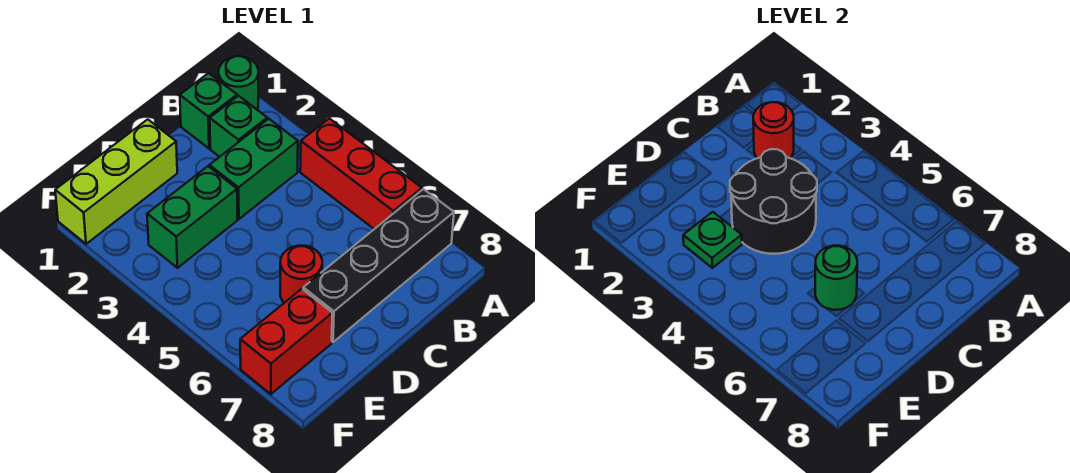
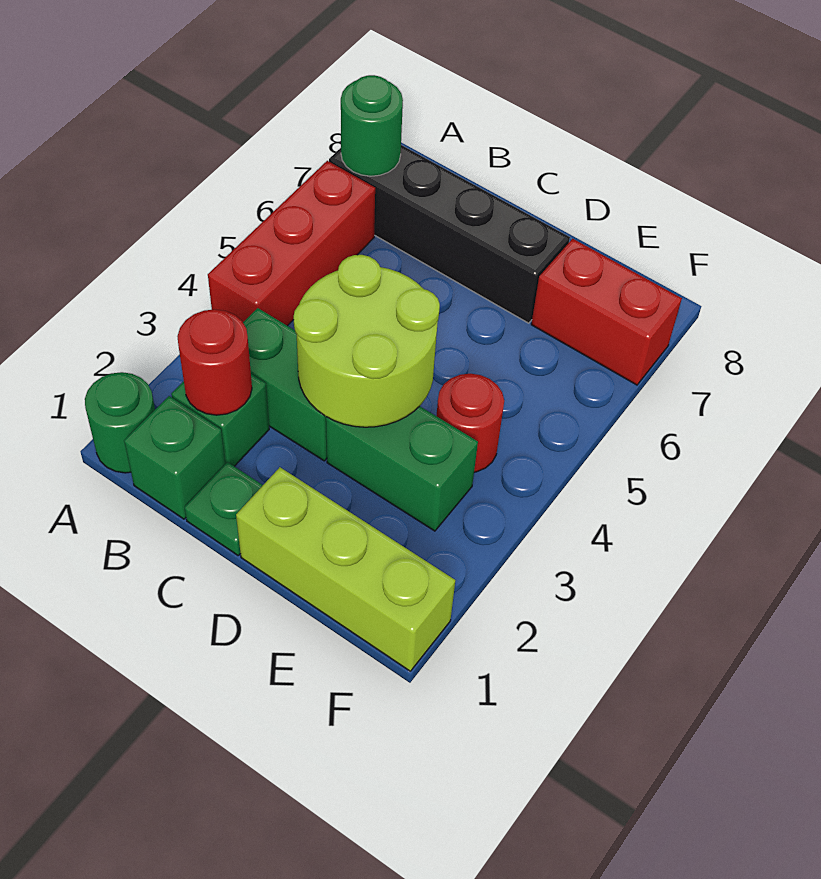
black round brick C3:D4 level 2 -> lime round brick C3:D4 level 2
red round brick D6 level 1 -> red round brick E4 level 1
green round brick D6 level 2 -> green round brick A7 level 2
green plate E3 level 2 -> green plate C1 level 1

